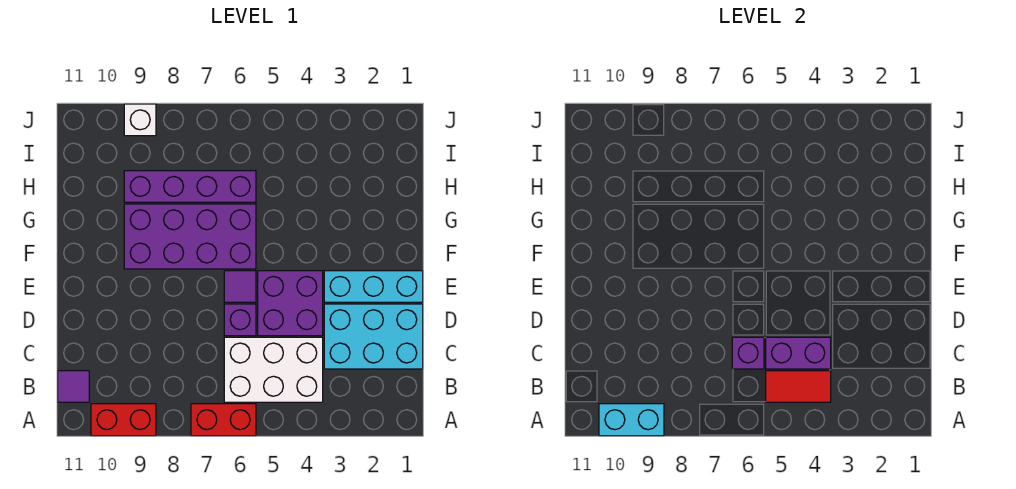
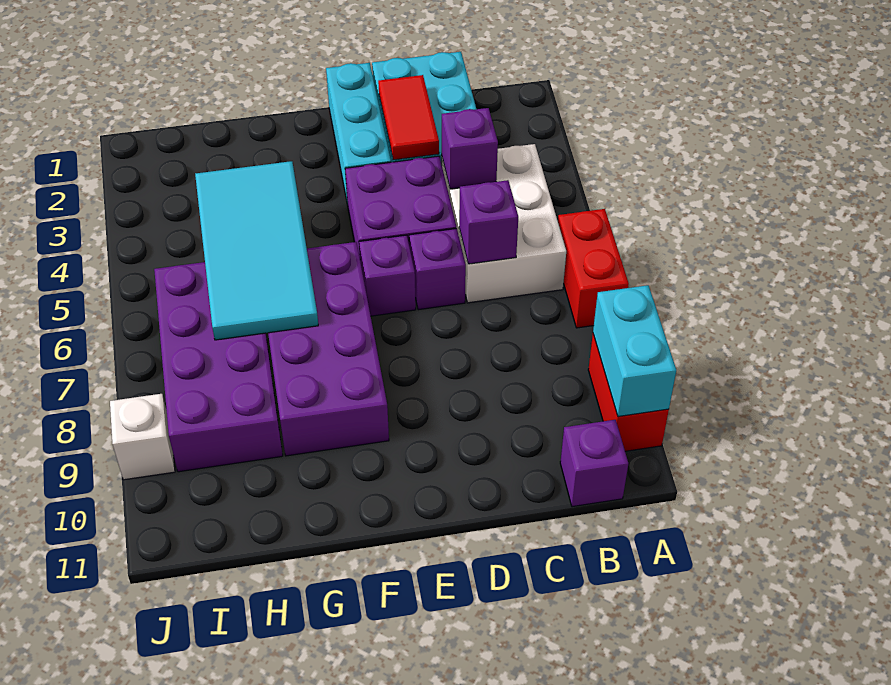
red tile B4:B5 level 2 -> red tile D2:D3 level 2
purple tile B11 level 1 -> purple brick B11 level 1
purple brick C4:C5 level 2 -> purple brick C4 level 2
purple tile E6 level 1 -> purple brick E6 level 1
none -> cyan tile G4:H7 level 2
purple brick H6:H9 level 1 -> purple brick H6:I9 level 1

